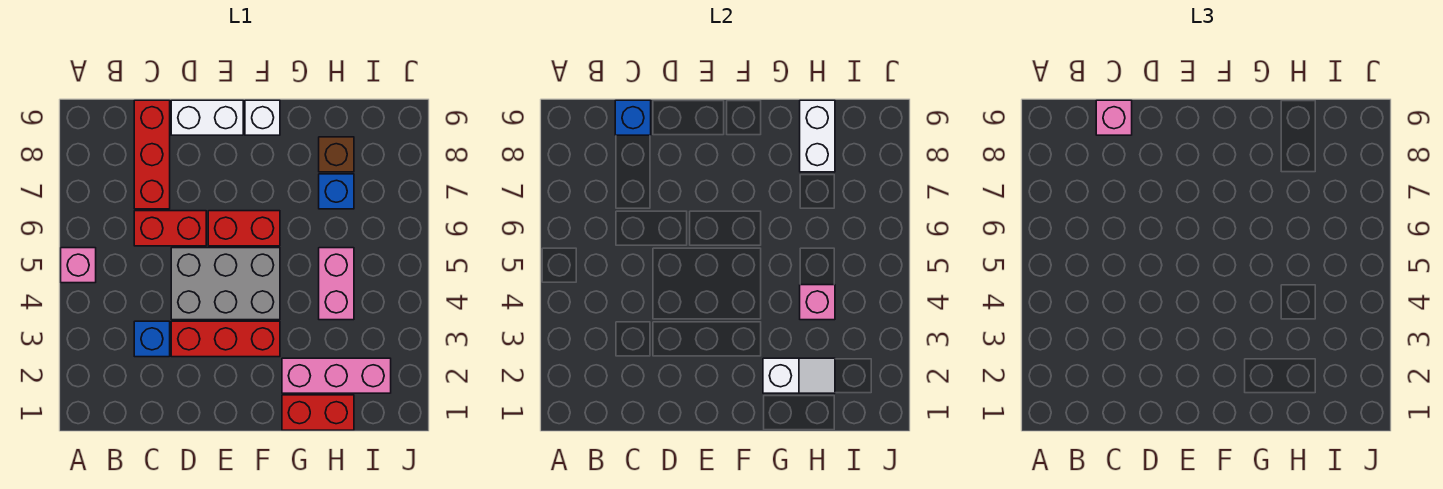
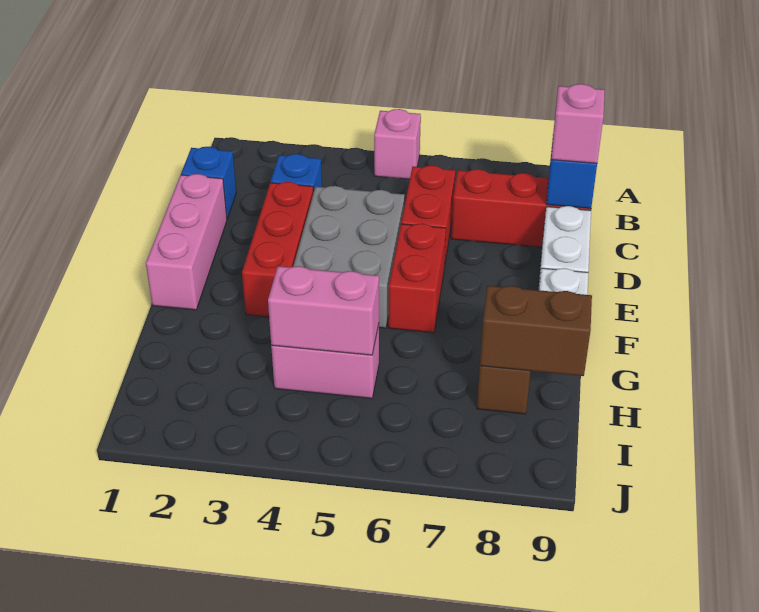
red brick G1:H1 level 1 -> none
pink brick G2:I2 level 1 -> pink brick D1:F1 level 1
white slope G2:H2 level 2 top G -> none
pink brick H4 level 2 -> pink brick H4:H5 level 2
blue brick H7 level 1 -> blue brick C1 level 1
white brick H8:H9 level 2 -> brown brick H8:H9 level 2

